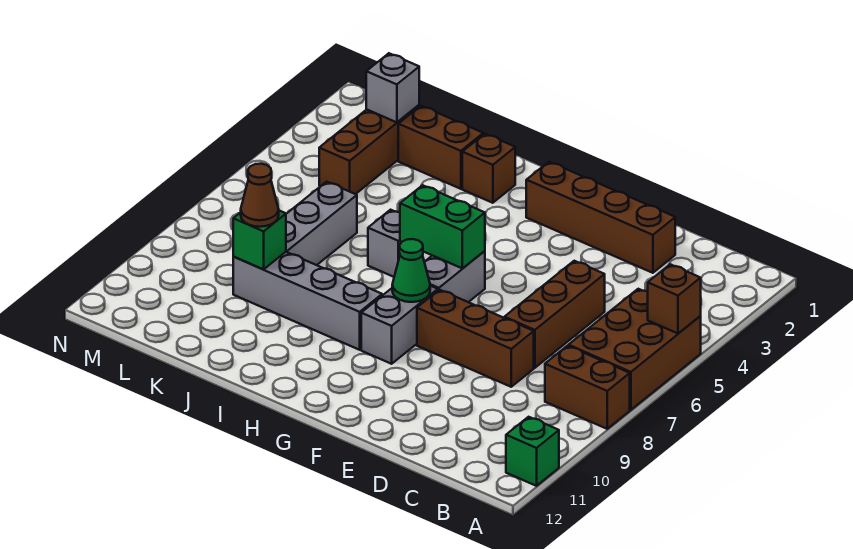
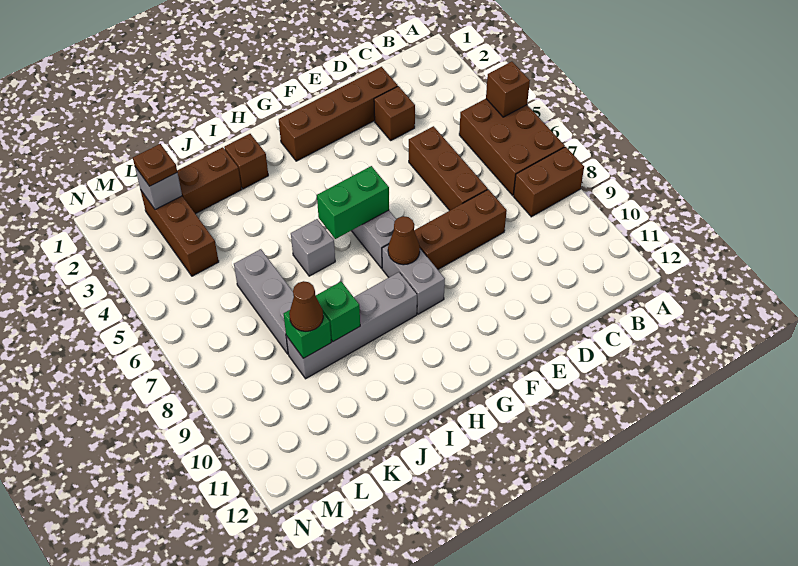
green brick A11 level 1 -> green brick J9 level 2
none -> brown brick D3 level 1
green cone G8 level 2 -> brown cone G8 level 2
none -> brown plate L2 level 3

